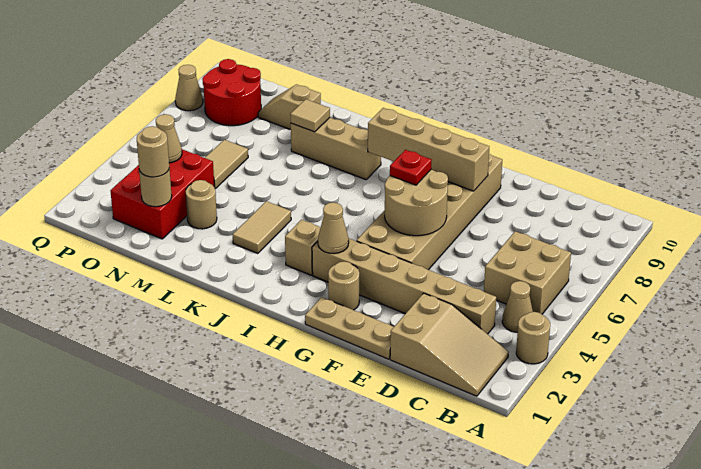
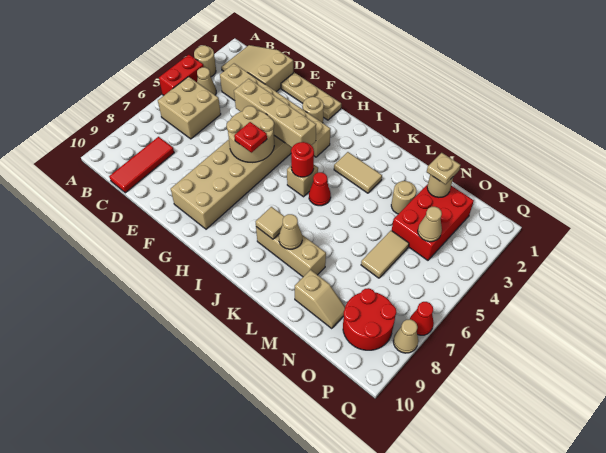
none -> red brick A4:A5 level 1
none -> red tile C8:C10 level 1
tan brick F8:I8 level 2 -> tan brick E4:H4 level 2
tan cone H3 level 2 -> tan cone K8 level 2
tan brick I3 level 1 -> tan brick I5 level 1
none -> red round brick I5 level 2
none -> red cone J5 level 1
tan tile K3:K4 level 1 -> tan tile J3:K3 level 1
tan tile L8 level 2 -> tan tile J8 level 2
tan round brick N2 level 3 -> tan plate N2 level 3
none -> red cone Q7 level 1

